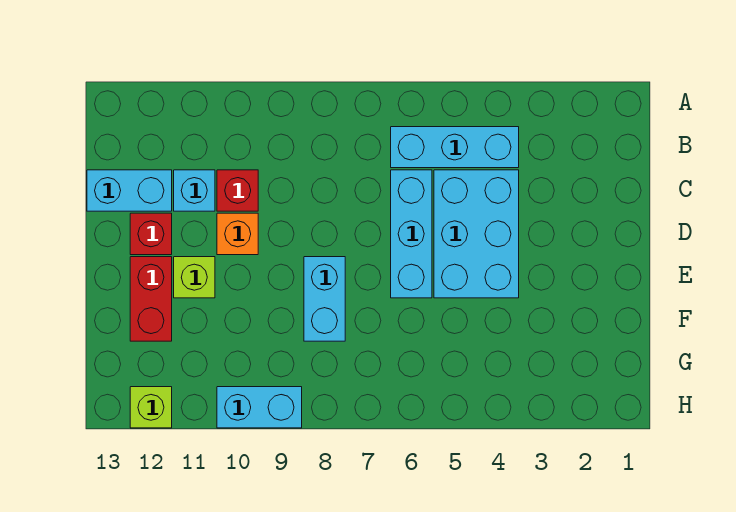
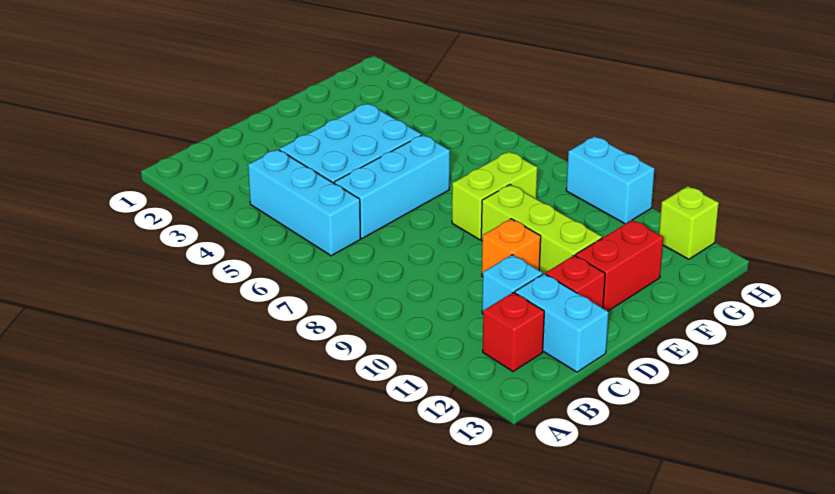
red brick C10 level 1 -> red brick B12 level 1
cyan brick E8:F8 level 1 -> lime brick E8:F8 level 1
lime brick E11 level 1 -> lime brick E9:E11 level 1

